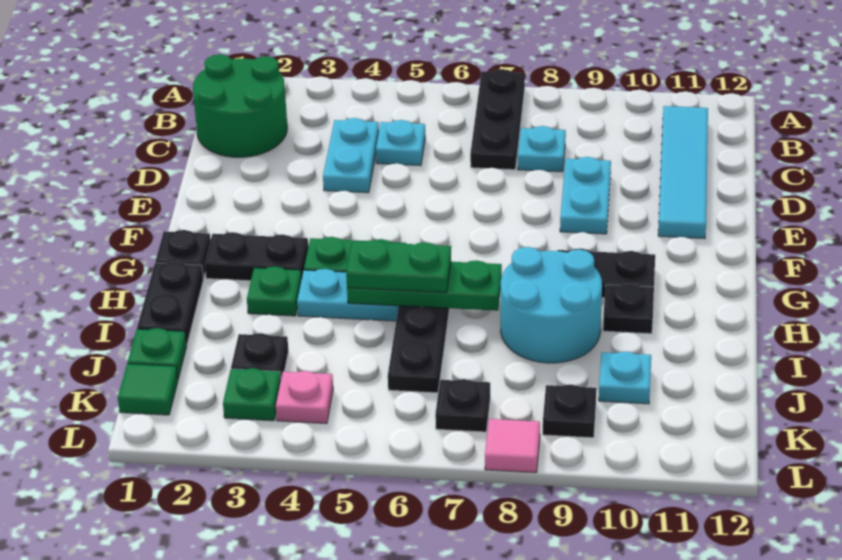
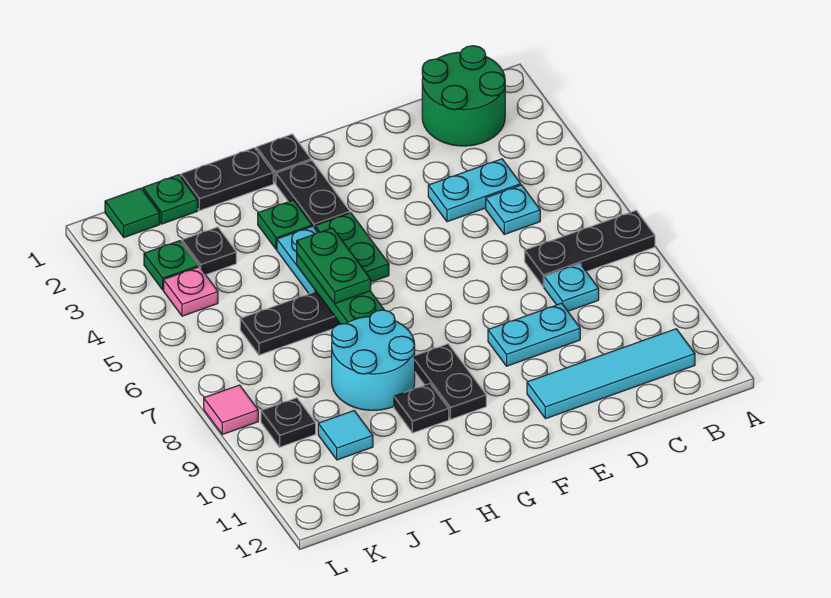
cyan plate J10 level 1 -> cyan tile J10 level 1
black plate K7 level 1 -> none

